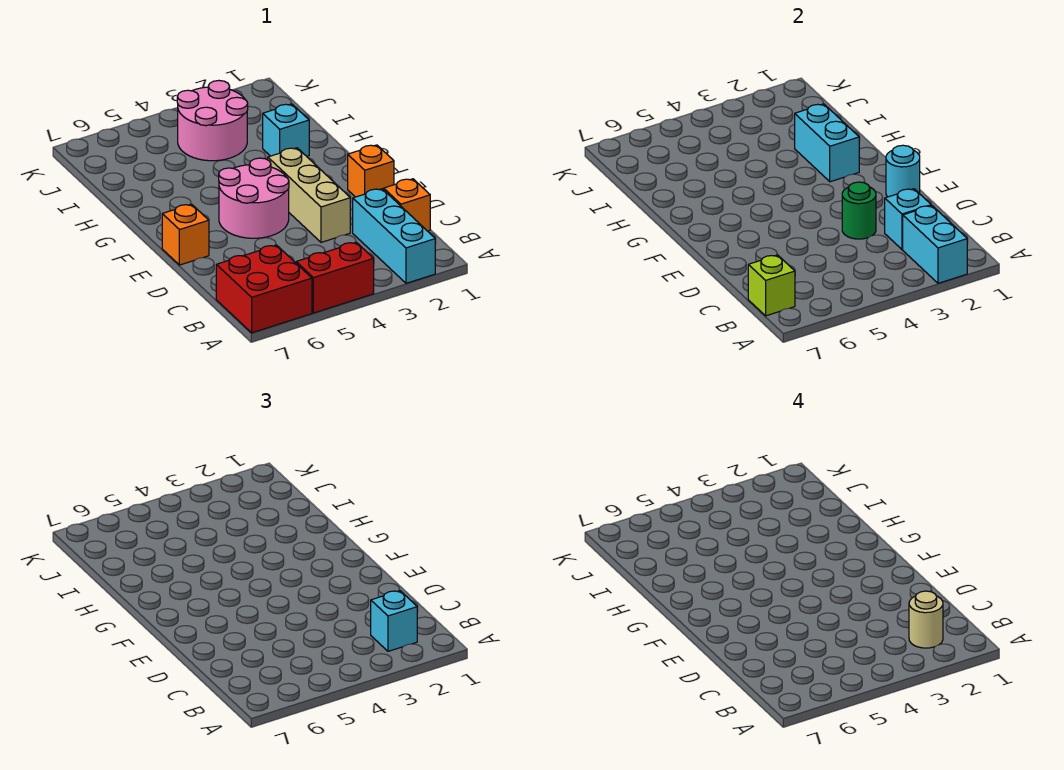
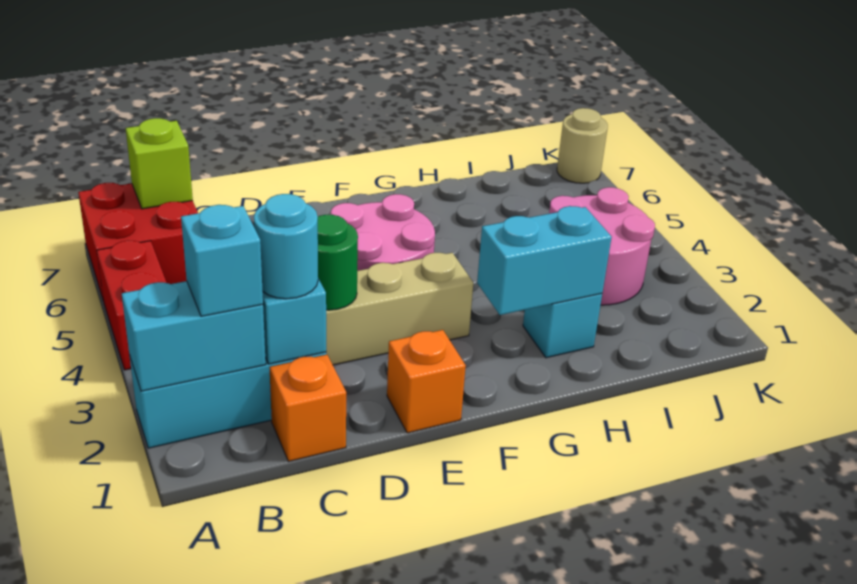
tan round brick B2 level 4 -> tan round brick K7 level 1
cyan round brick E1 level 2 -> cyan round brick C2 level 3
orange brick E7 level 1 -> none

